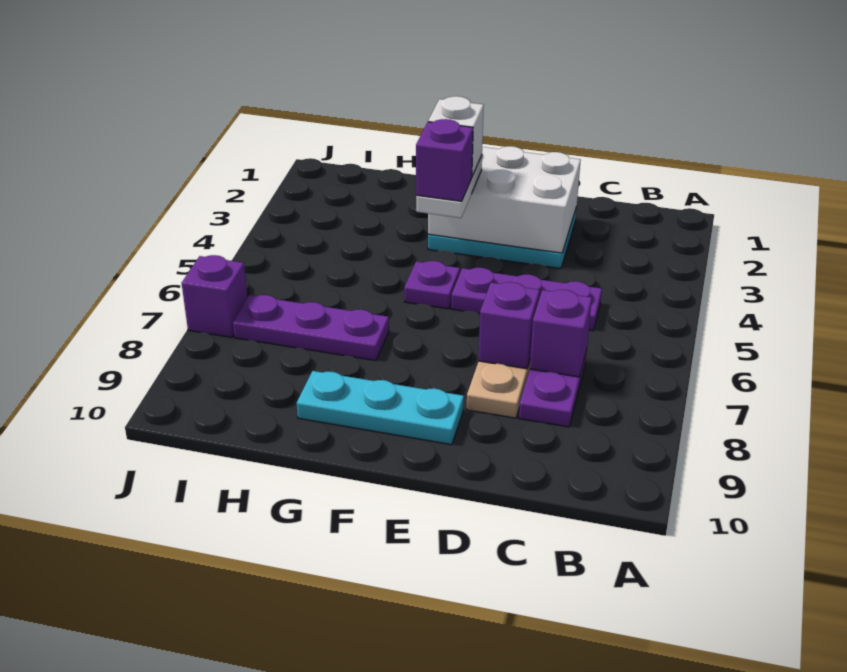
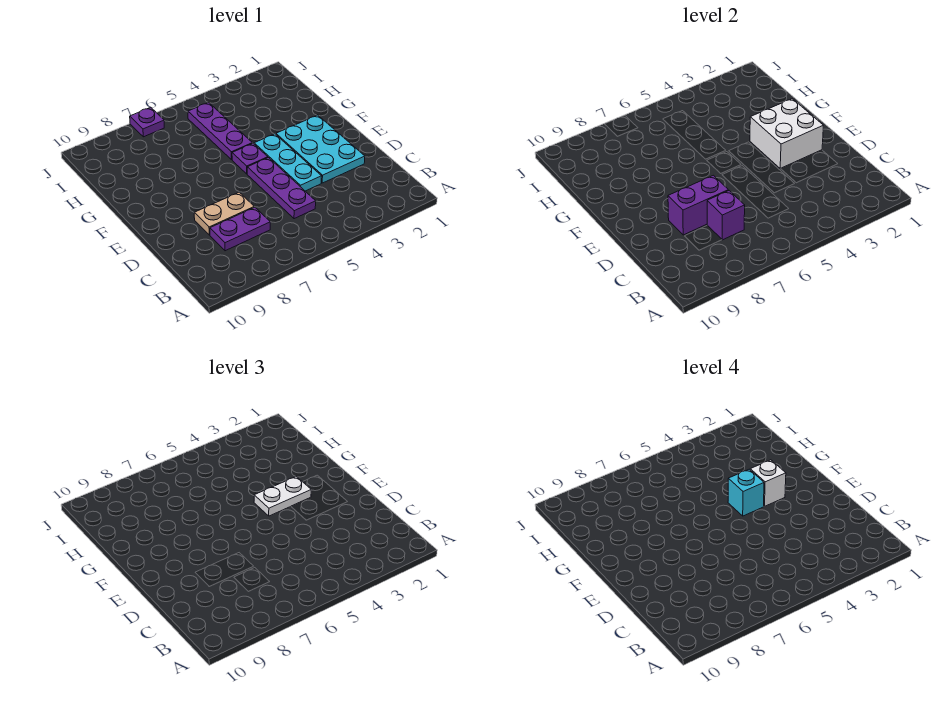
white brick D2:F3 level 2 -> white brick E2:F3 level 2
purple brick D7 level 2 -> purple brick D7:D8 level 2
cyan plate E9:G9 level 1 -> cyan plate D4:F4 level 1
purple brick F4 level 4 -> cyan brick F4 level 4
purple plate G7:I7 level 1 -> purple plate G5:I5 level 1
purple brick J7 level 1 -> purple plate J7 level 1

